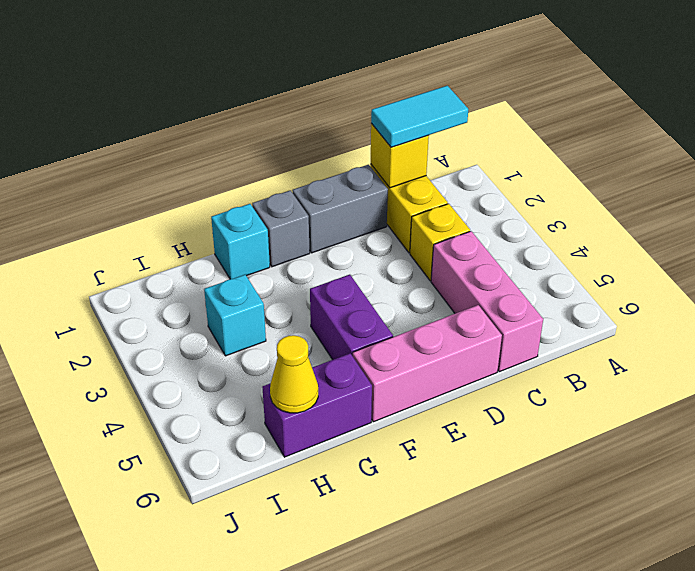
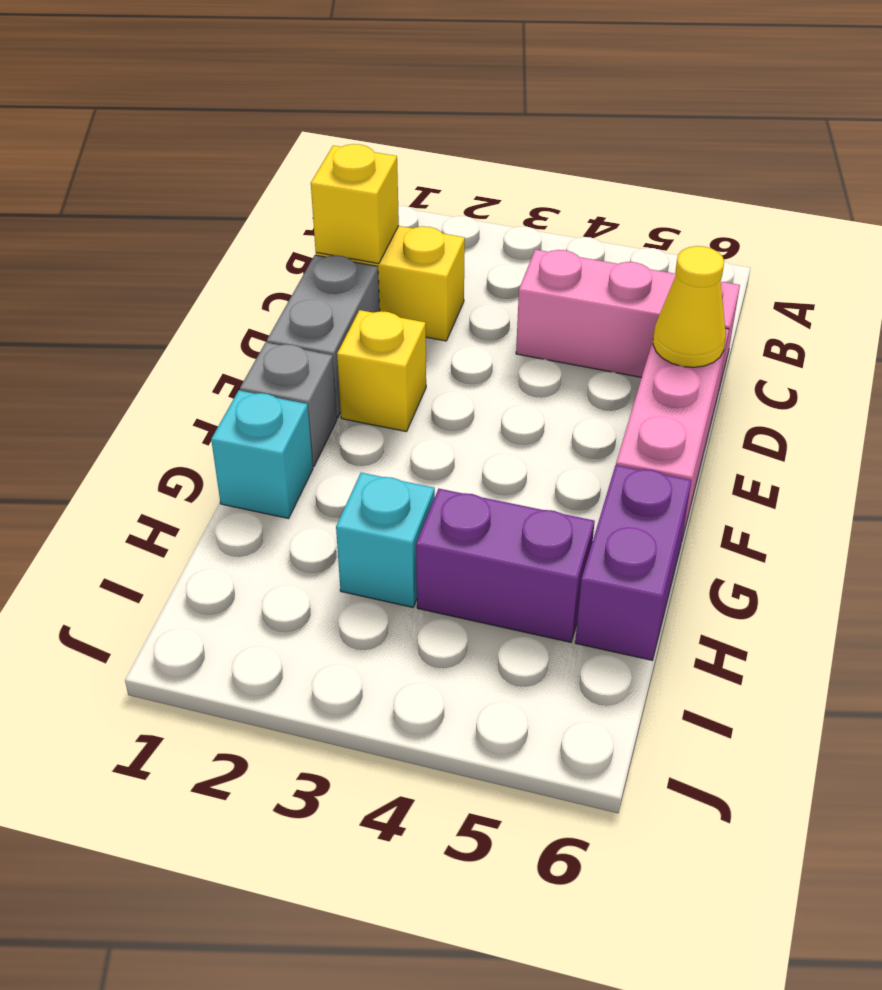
cyan tile B1:C1 level 3 -> none
yellow brick C3 level 1 -> yellow brick E2 level 1
purple brick F4:F5 level 1 -> purple brick H4:H5 level 1
yellow cone H6 level 2 -> yellow cone D6 level 2

